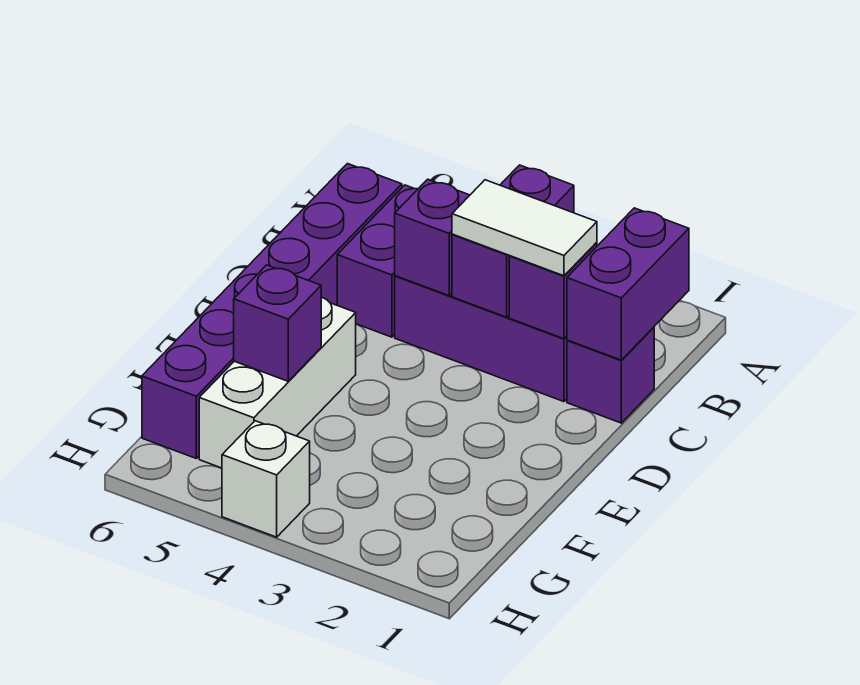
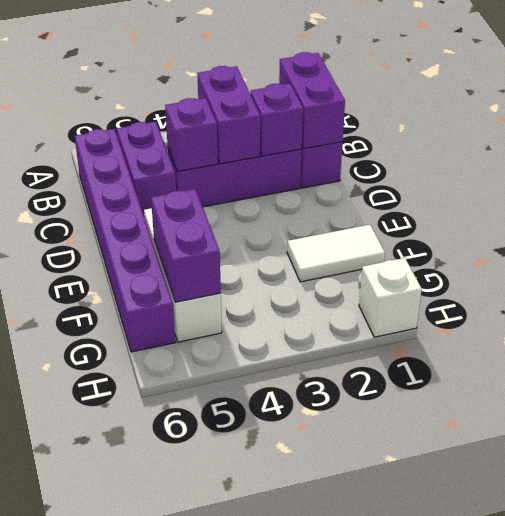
white tile C2:C3 level 3 -> white tile F1:F2 level 1
purple brick F5 level 2 -> purple brick F5:G5 level 2
white brick H4 level 1 -> white brick H1 level 1

